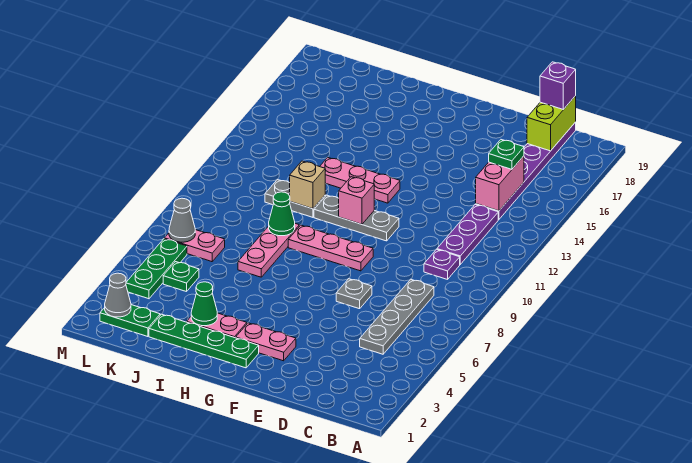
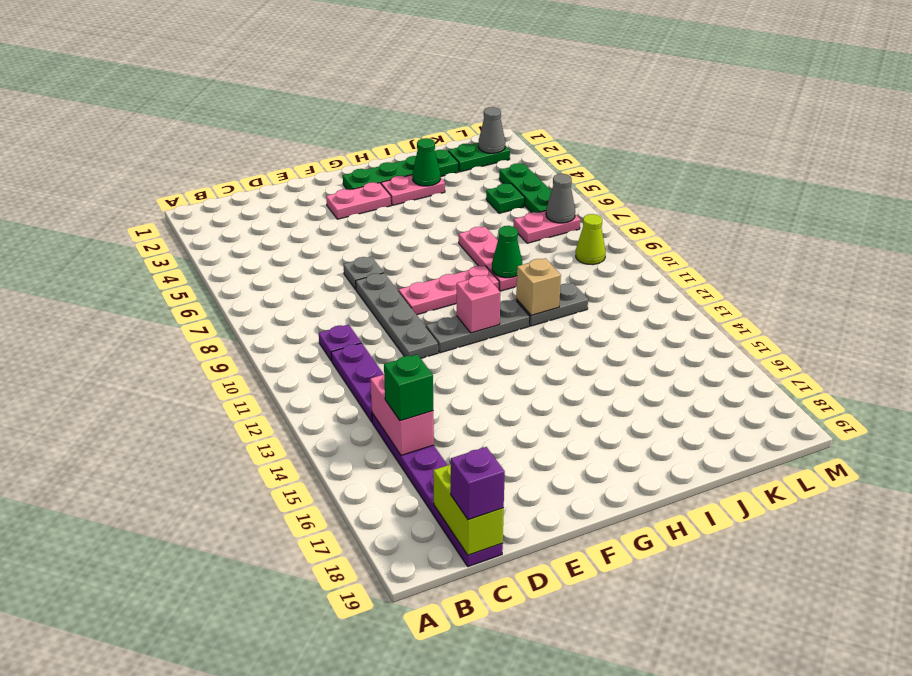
grey plate C5:C8 level 1 -> grey plate E8:E11 level 1
green plate C15 level 3 -> green brick C15 level 3
pink plate G13:I13 level 1 -> none
none -> lime cone L9 level 1

